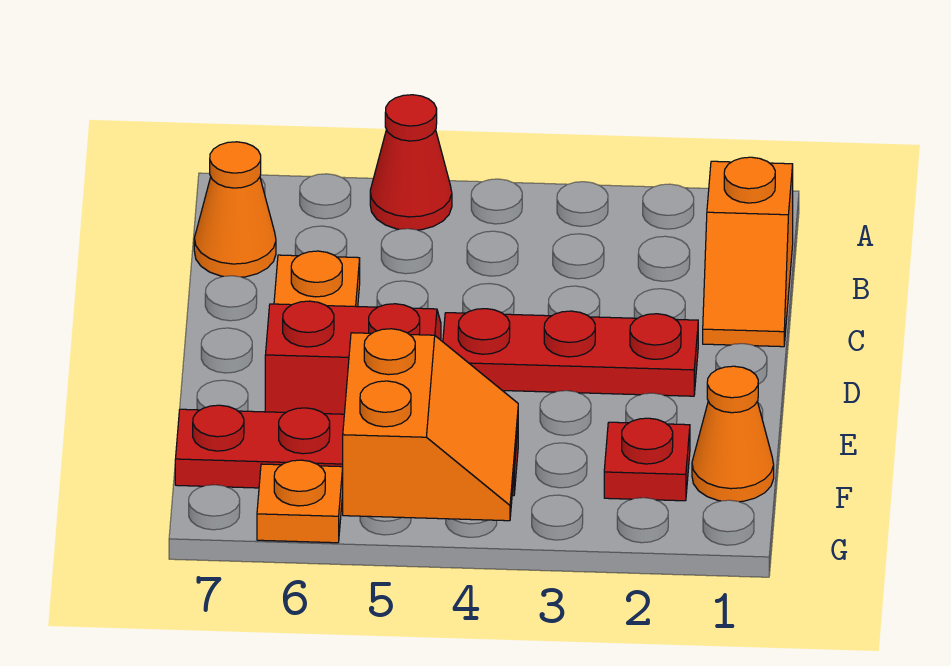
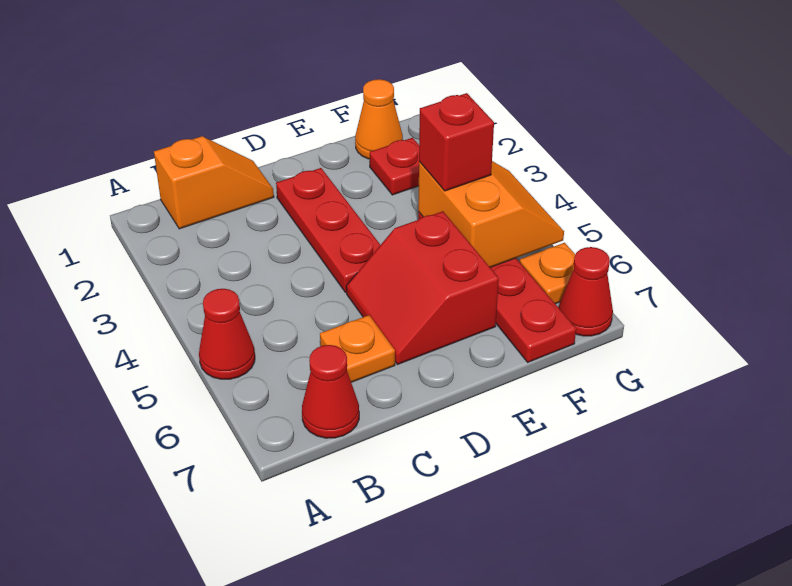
orange cone B7 level 1 -> red cone B7 level 1
orange slope F4:G5 level 2 top 5 -> orange slope F4:G5 level 2 top F
none -> red brick F4 level 3
none -> red cone G7 level 1

